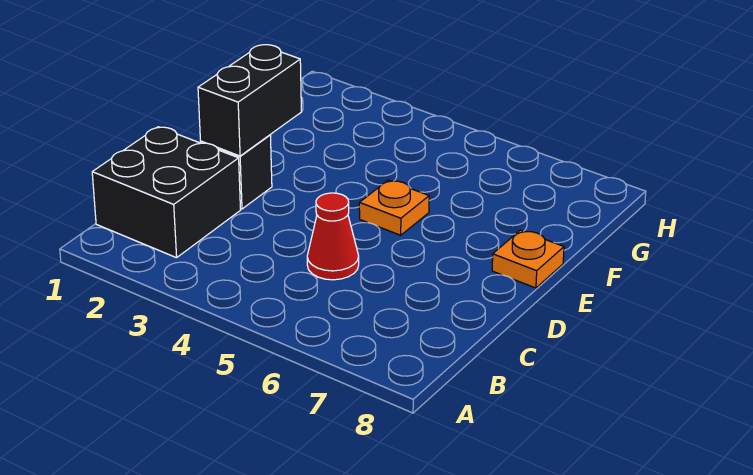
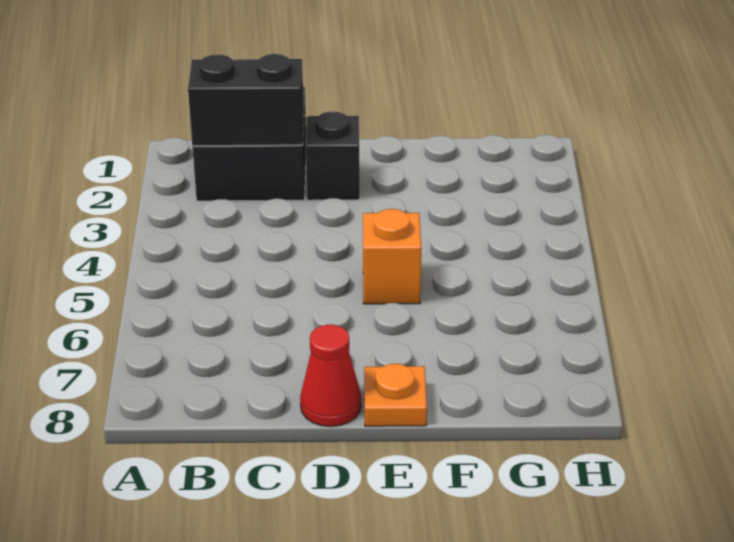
red cone C5 level 1 -> red cone D8 level 1
black brick D2:E2 level 2 -> black brick B2:C2 level 2
orange plate E5 level 1 -> orange brick E5 level 1

